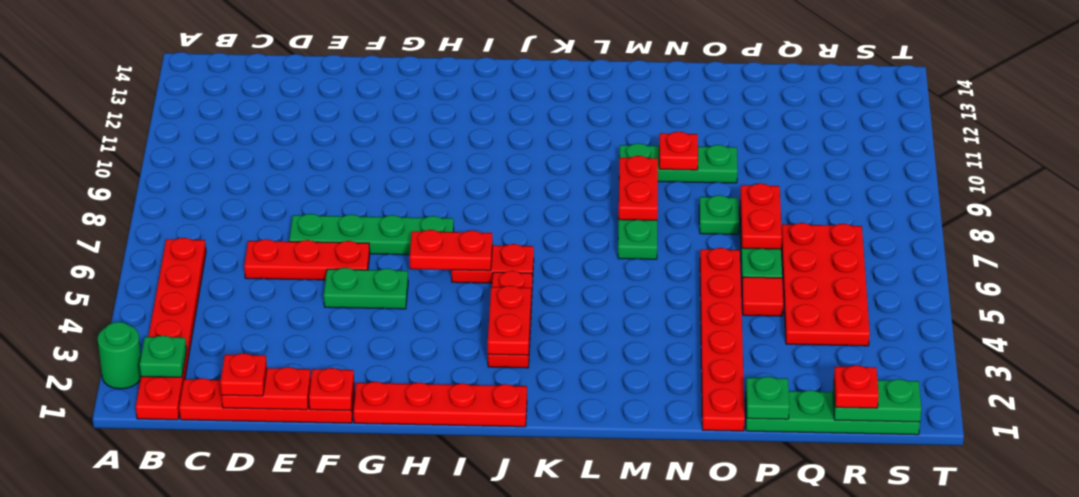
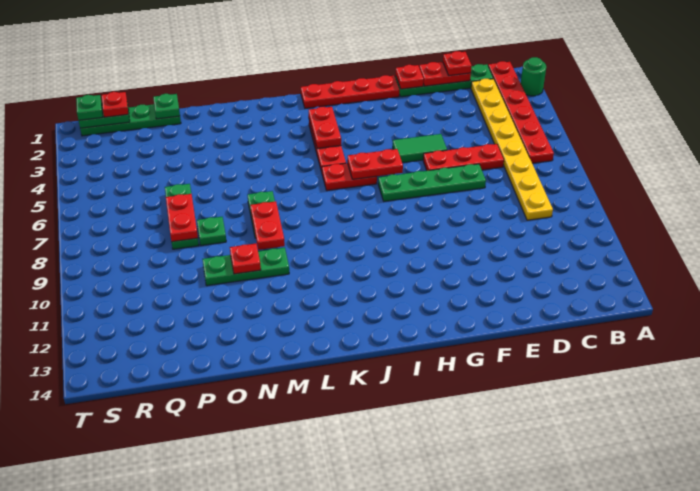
green plate B2 level 2 -> green plate S1 level 3
red plate C1:F1 level 1 -> green plate C1:F1 level 1
none -> yellow plate C2:C9 level 1
green plate F5:G5 level 1 -> green tile F5:G5 level 1
red plate O1:O6 level 1 -> none
red tile P5 level 1 -> none
red plate Q4:R7 level 1 -> none

